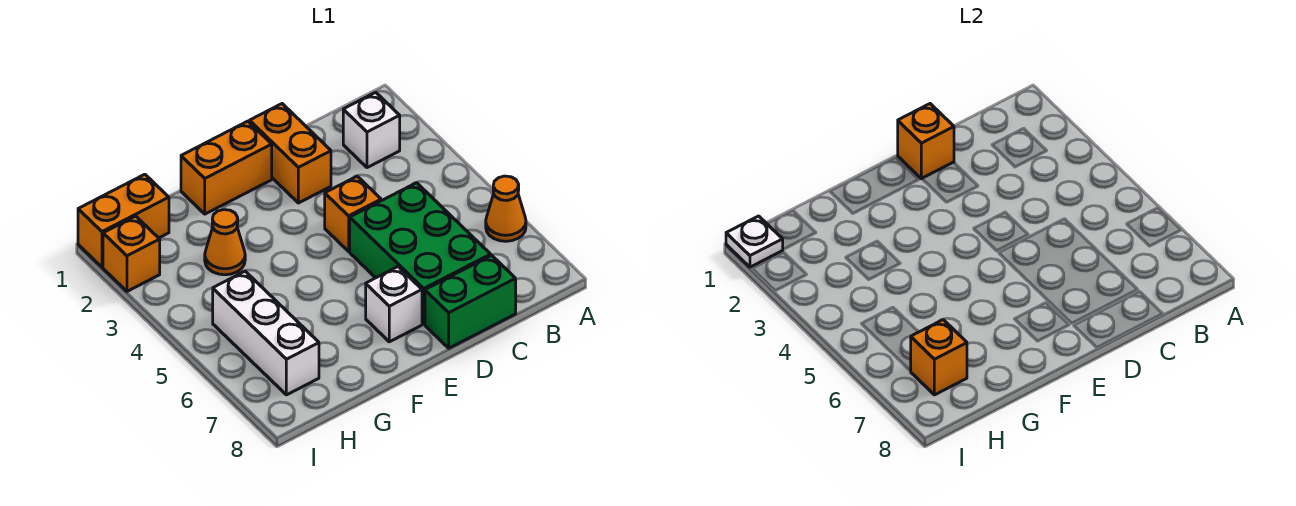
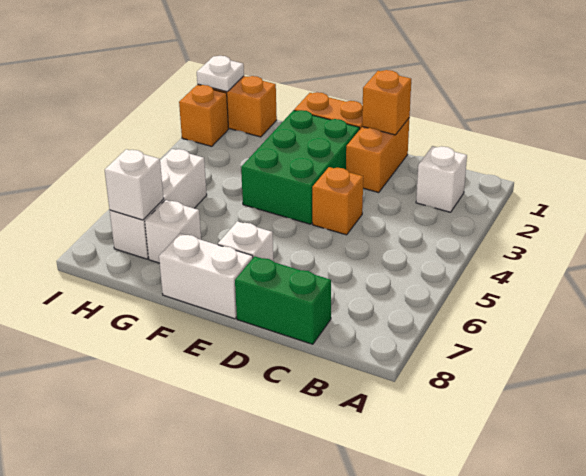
orange cone A6 level 1 -> none
green brick C5:D7 level 1 -> green brick E2:F4 level 1
none -> white brick E8:F8 level 1
orange cone G3 level 1 -> none
none -> white brick G7 level 1
orange brick H7 level 2 -> white brick H7 level 2

